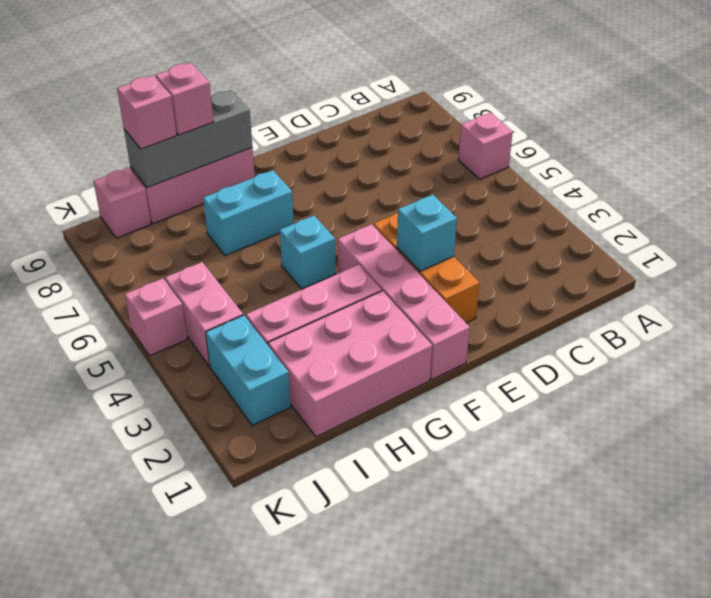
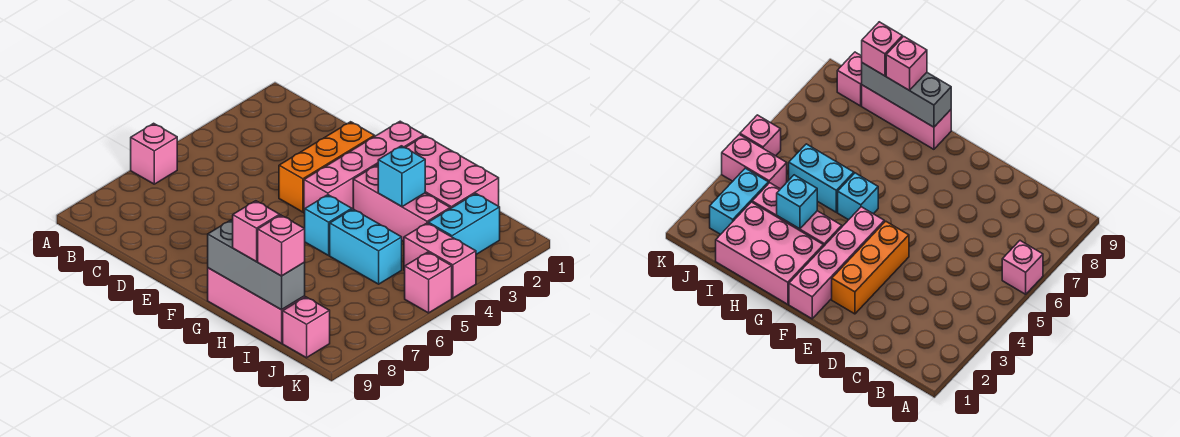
cyan brick E3 level 2 -> cyan brick H3 level 2
cyan brick G7:H7 level 1 -> cyan brick H5:I5 level 1
pink brick J4:J5 level 1 -> pink brick J4:K4 level 1

